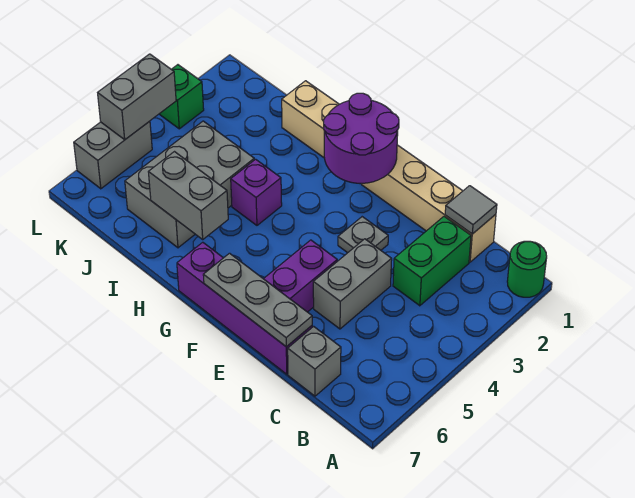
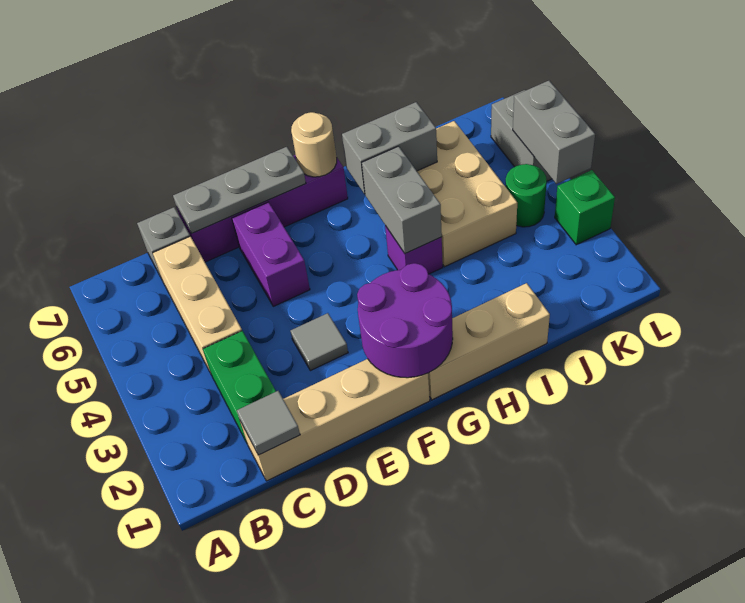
green round brick A1 level 1 -> green round brick K4 level 1
none -> tan brick C4:C6 level 1
grey brick D4:D5 level 1 -> grey brick H4:H5 level 2
grey plate E3 level 1 -> grey tile E3 level 1
none -> tan round brick G7 level 2
grey brick I4:J6 level 1 -> tan brick I4:J6 level 1

